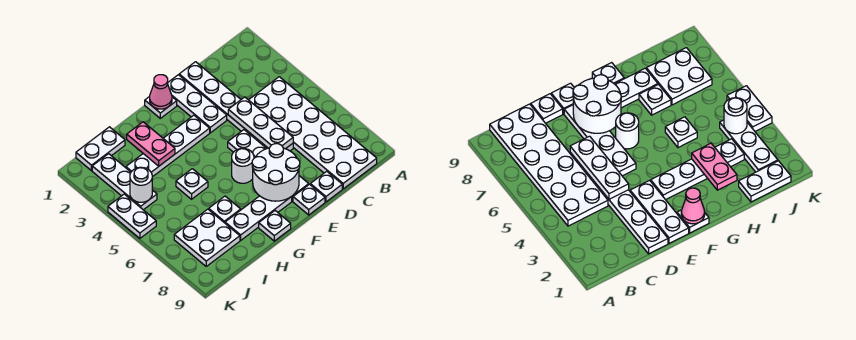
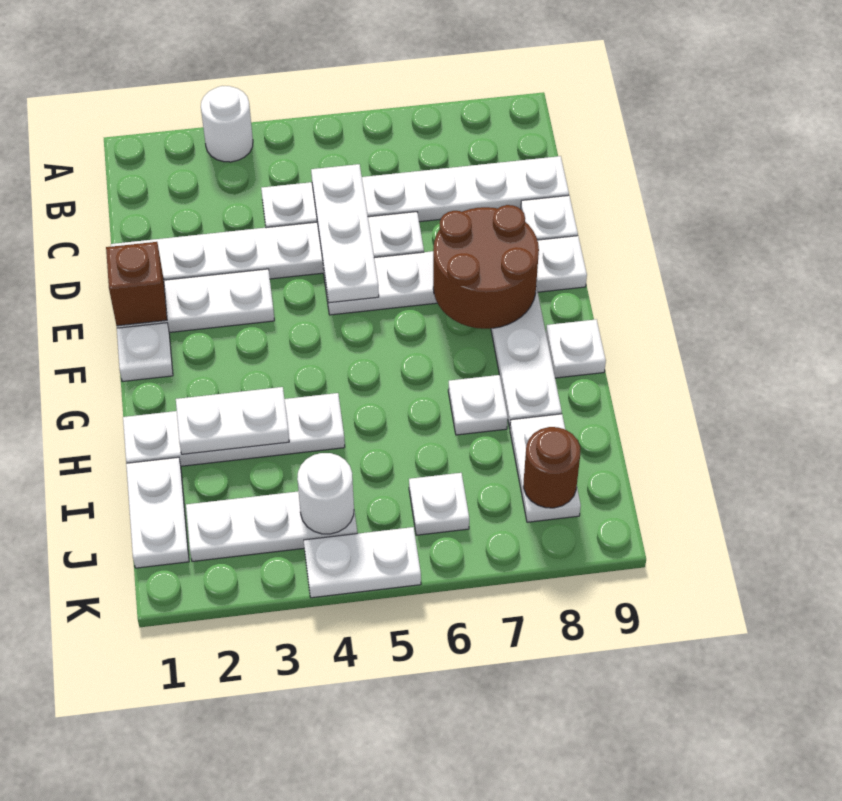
white plate B4:C9 level 1 -> white plate C4:C9 level 1
white plate D4:D6 level 2 -> white plate C5:E5 level 2
none -> brown brick E1 level 2
white round brick E7:F8 level 2 -> brown round brick E7:F8 level 2
pink cone F1 level 2 -> none
white plate F3:I3 level 1 -> white plate H1:H4 level 1
white round brick F6 level 1 -> white round brick A3 level 1
pink plate H2:H3 level 2 -> white plate H2:H3 level 2
white plate H5 level 1 -> white plate J6 level 1
white plate I7:J8 level 1 -> white plate I8:J8 level 1
none -> brown round brick J8 level 2

